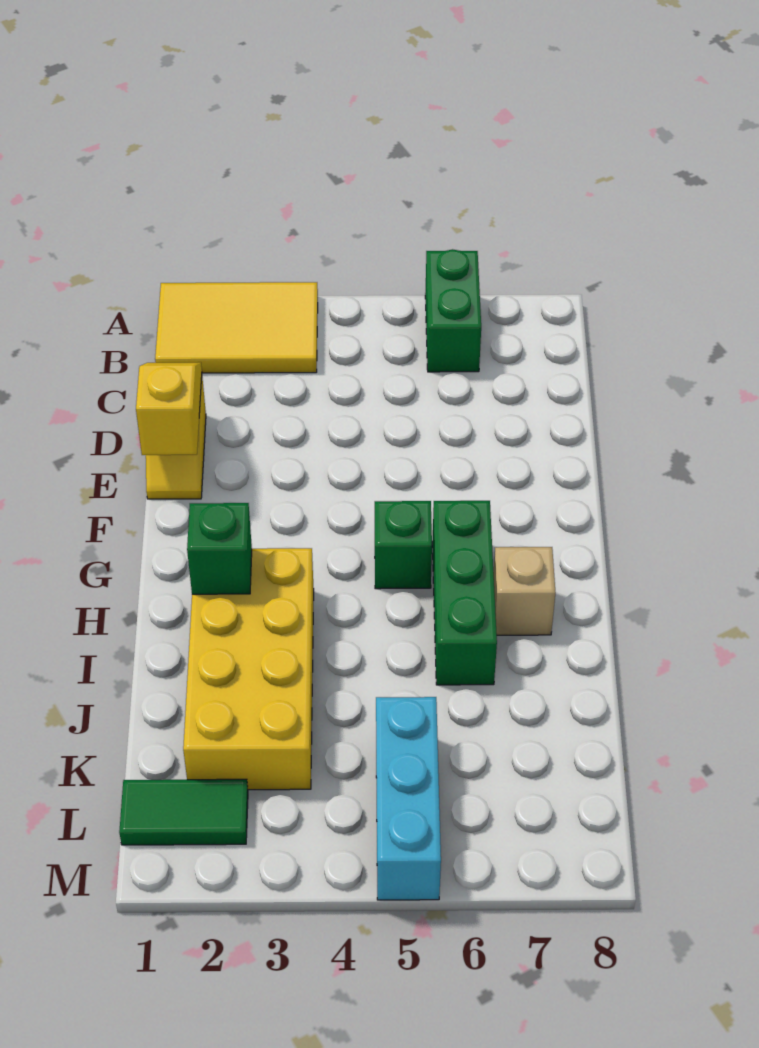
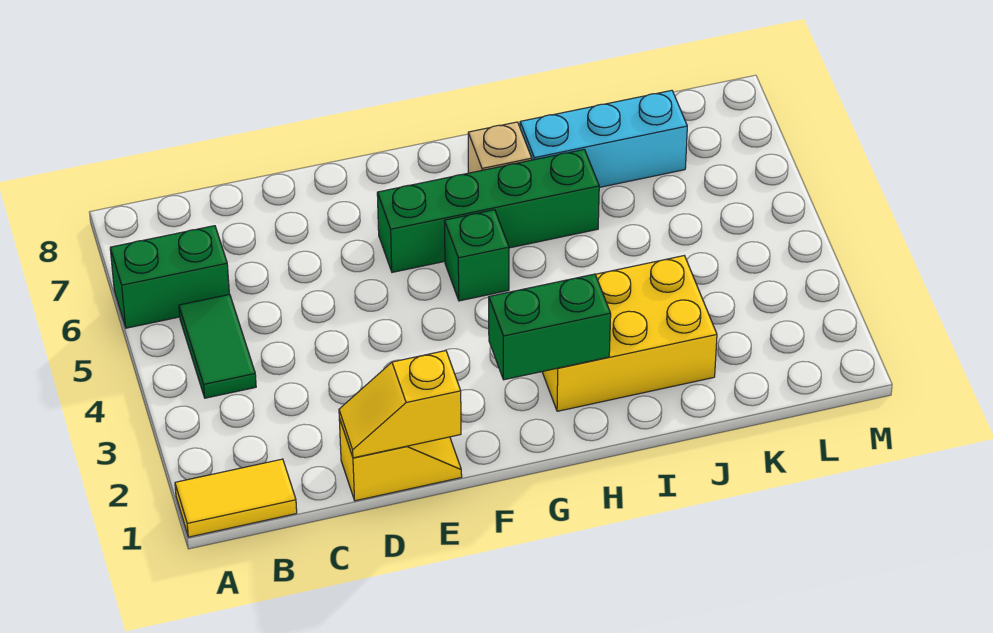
yellow tile A1:B3 level 1 -> yellow tile A1:B1 level 1
green brick G6:I6 level 1 -> green brick F6:I6 level 1
yellow brick H2:K3 level 1 -> yellow brick H2:J3 level 1
green brick H2 level 2 -> green brick G2:H2 level 2
cyan brick K5:M5 level 1 -> cyan brick I7:K7 level 1
green tile L1:L2 level 1 -> green tile B4:B5 level 1

